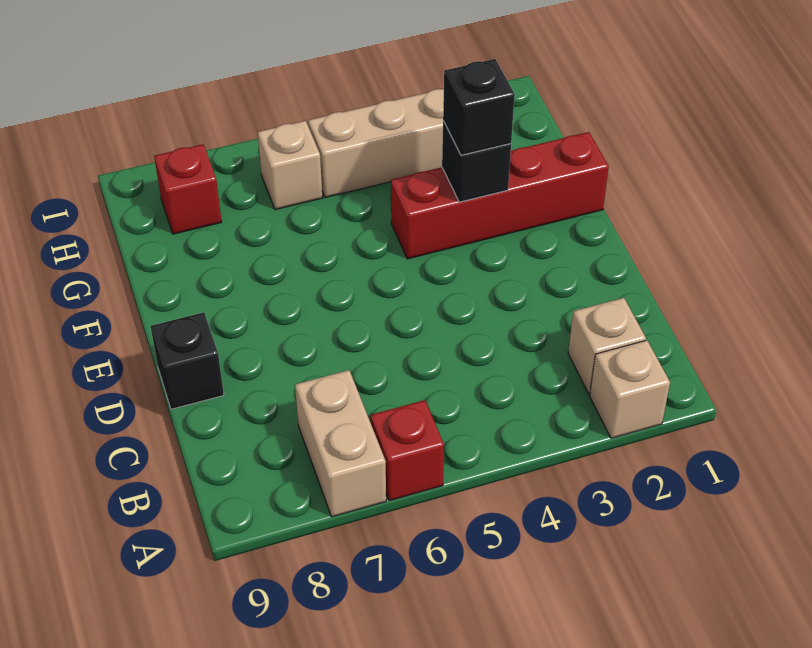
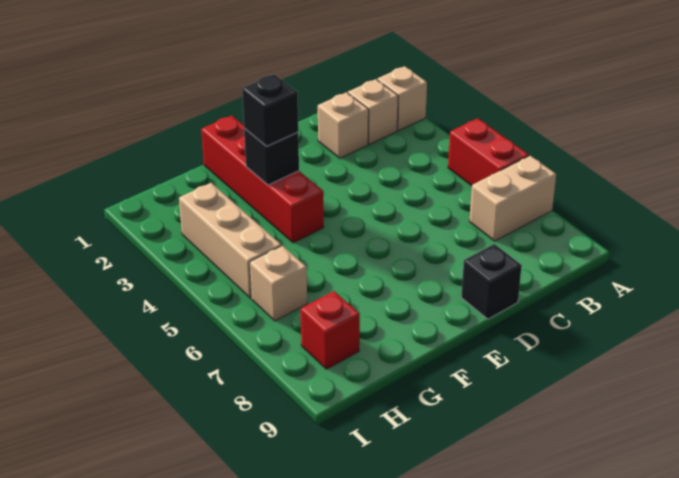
red brick A6 level 1 -> red brick A5:A6 level 1
none -> tan brick C2 level 1

